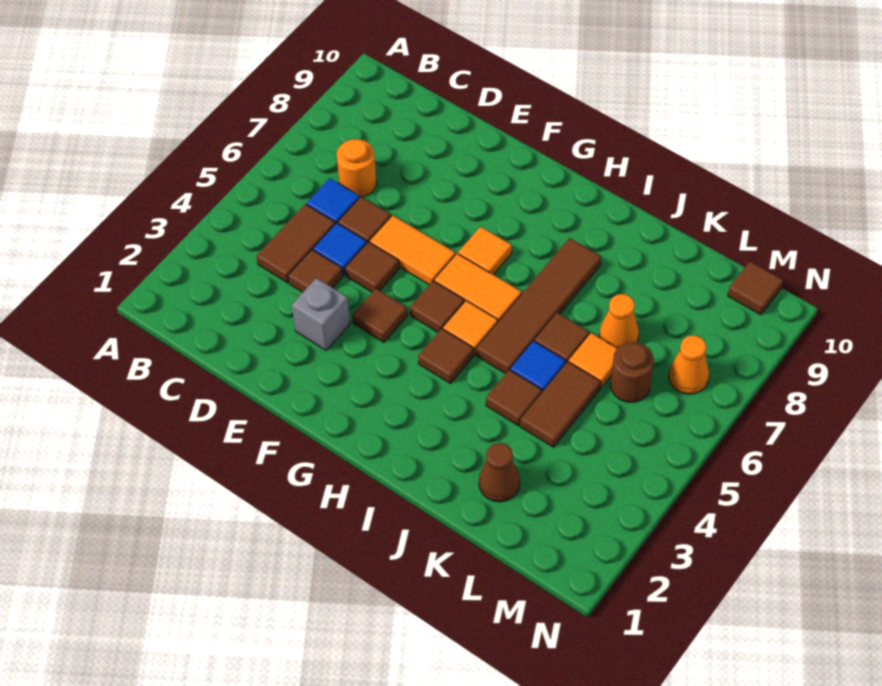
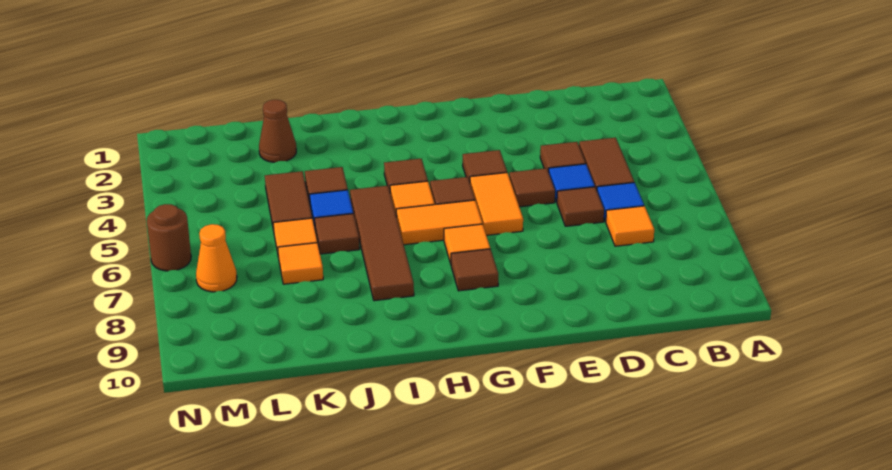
orange round brick C7 level 1 -> orange tile C7 level 1
grey brick E3 level 1 -> none
orange tile E6:F6 level 1 -> orange tile F5:F6 level 1
orange cone K7 level 1 -> orange tile K7 level 1
brown round brick L6 level 1 -> brown round brick N6 level 1
brown tile M10 level 1 -> brown tile G8 level 1

